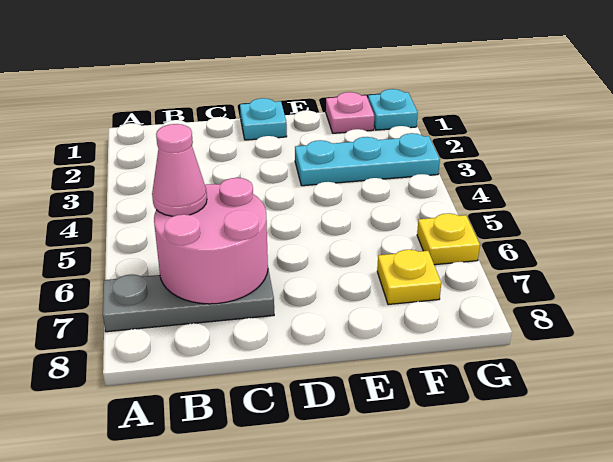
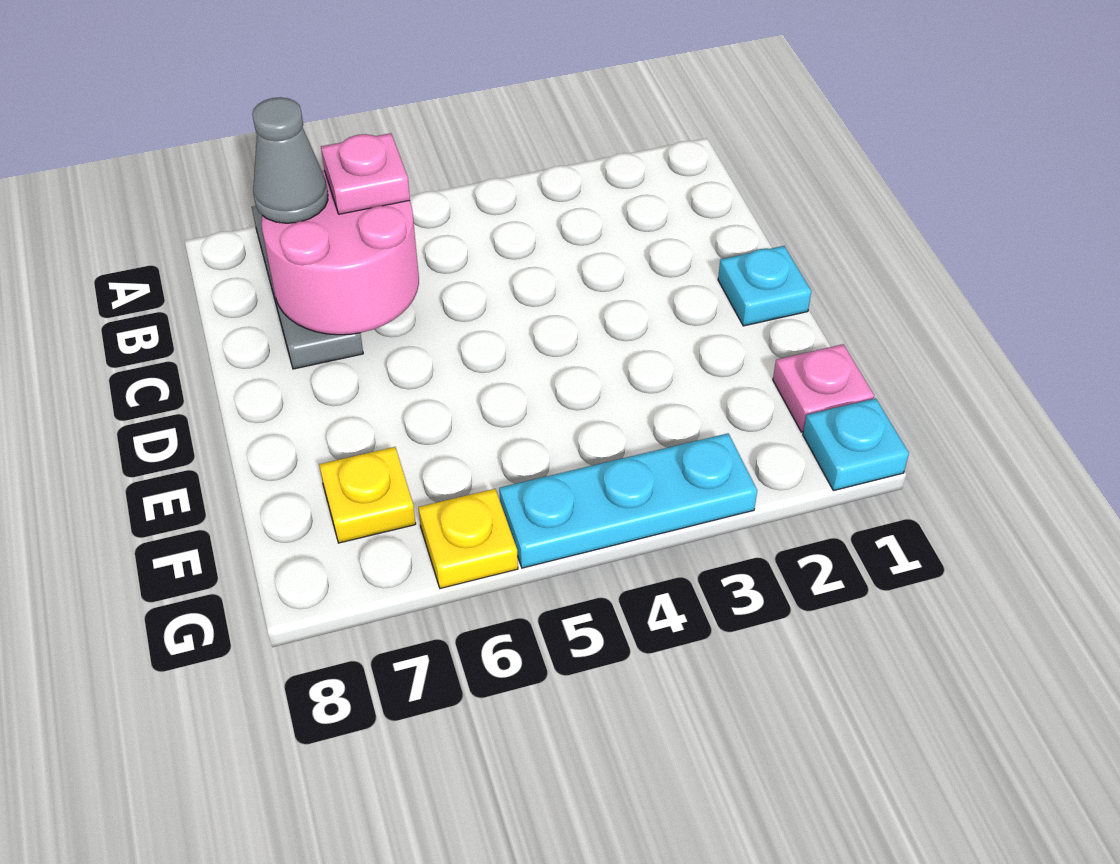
pink cone B6 level 3 -> pink plate B6 level 3
none -> grey cone B7 level 3
cyan plate E3:G3 level 1 -> cyan plate G3:G5 level 1

